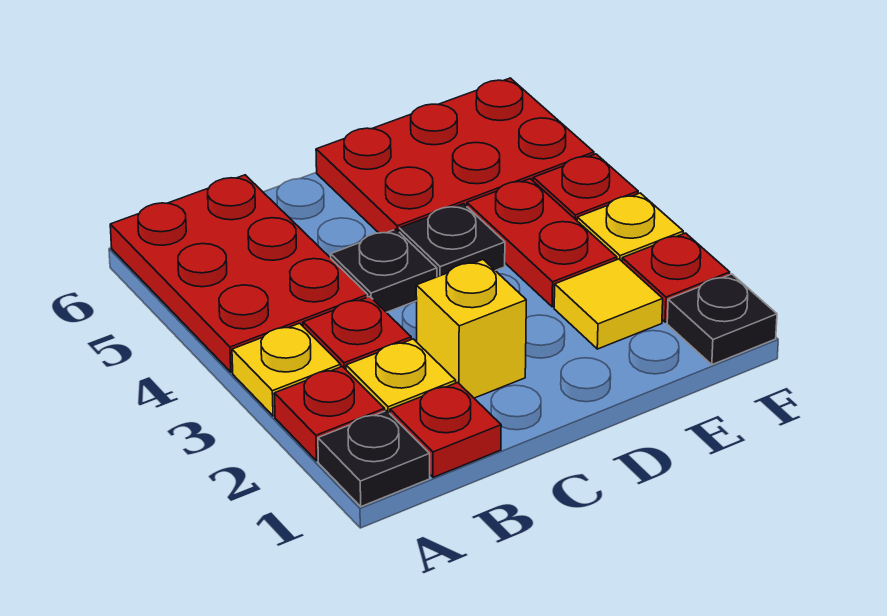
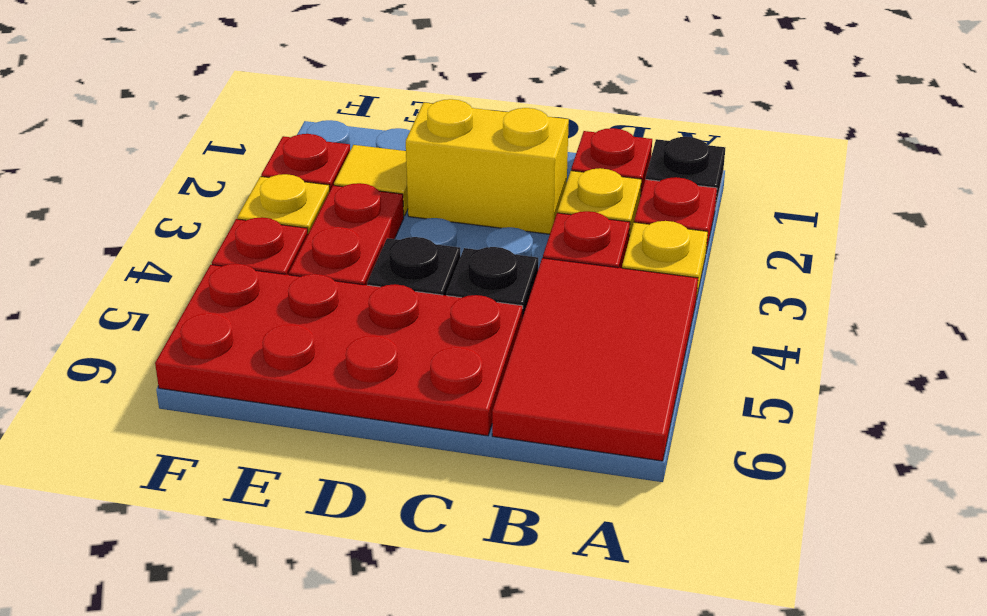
red plate A4:B6 level 1 -> red tile A4:B6 level 1
yellow brick C2 level 1 -> yellow brick C2:D2 level 1
red plate D5:F6 level 1 -> red plate C5:F6 level 1
black plate F1 level 1 -> none

